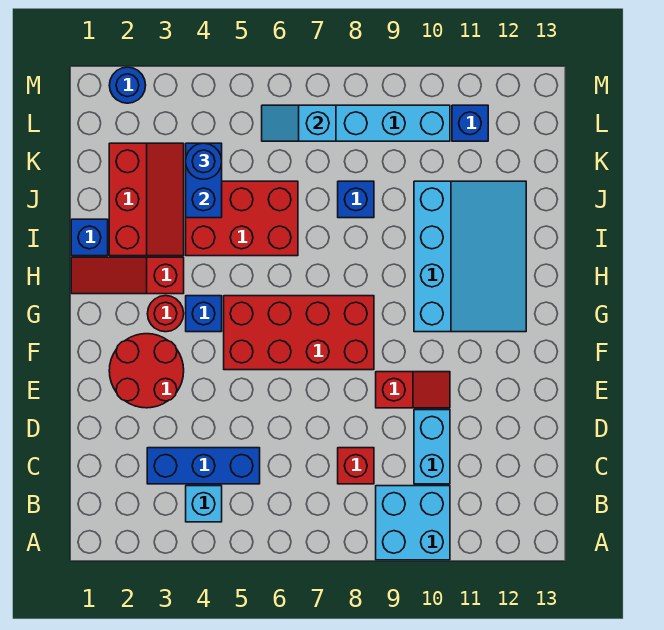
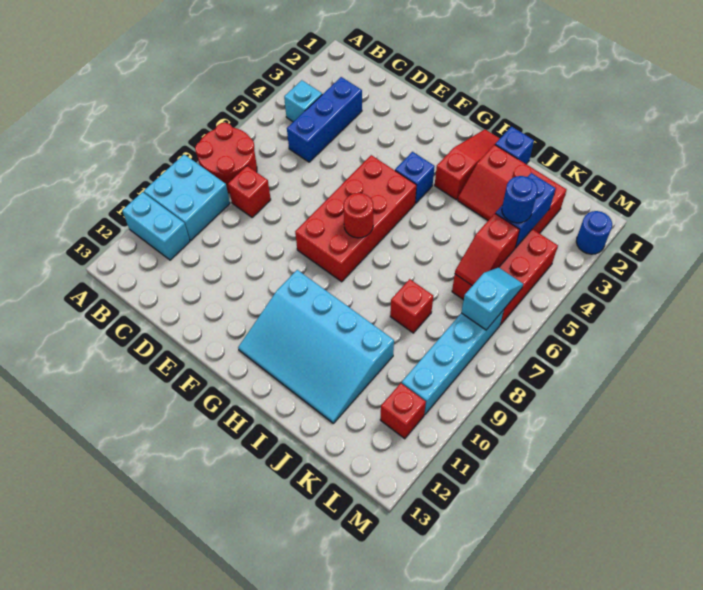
cyan brick C10:D10 level 1 -> cyan brick A11:B11 level 1
red round brick E2:F3 level 1 -> red round brick A7:B8 level 1
red slope E9:E10 level 1 top 9 -> red slope K5:K6 level 2 top 5
red round brick G3 level 1 -> red round brick G7 level 2
red brick I4:J6 level 1 -> red brick K4:L6 level 1
blue brick J4:K4 level 2 -> blue brick K3:K4 level 2
blue brick J8 level 1 -> red brick J8 level 1
blue brick L11 level 1 -> red brick L11 level 1

